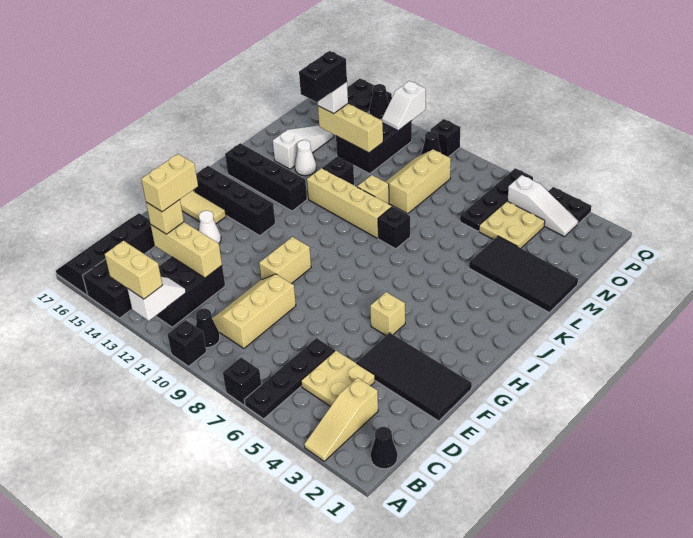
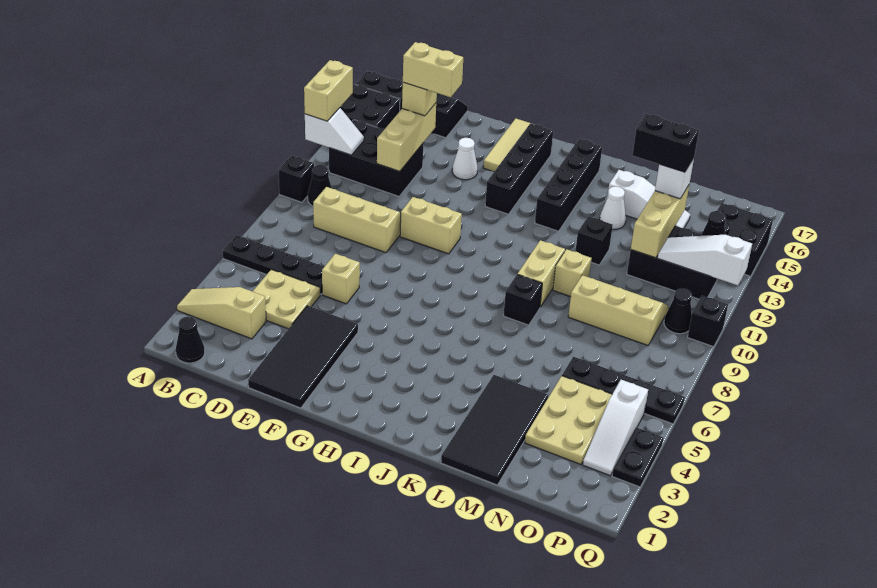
black brick A7 level 1 -> none
tan brick G5 level 1 -> tan brick E6 level 1
tan brick K9:K12 level 1 -> tan brick K9:K10 level 1
tan plate N4:O5 level 1 -> tan plate N3:O5 level 1
white slope P12:Q12 level 2 top Q -> white slope O12:Q12 level 2 top Q

